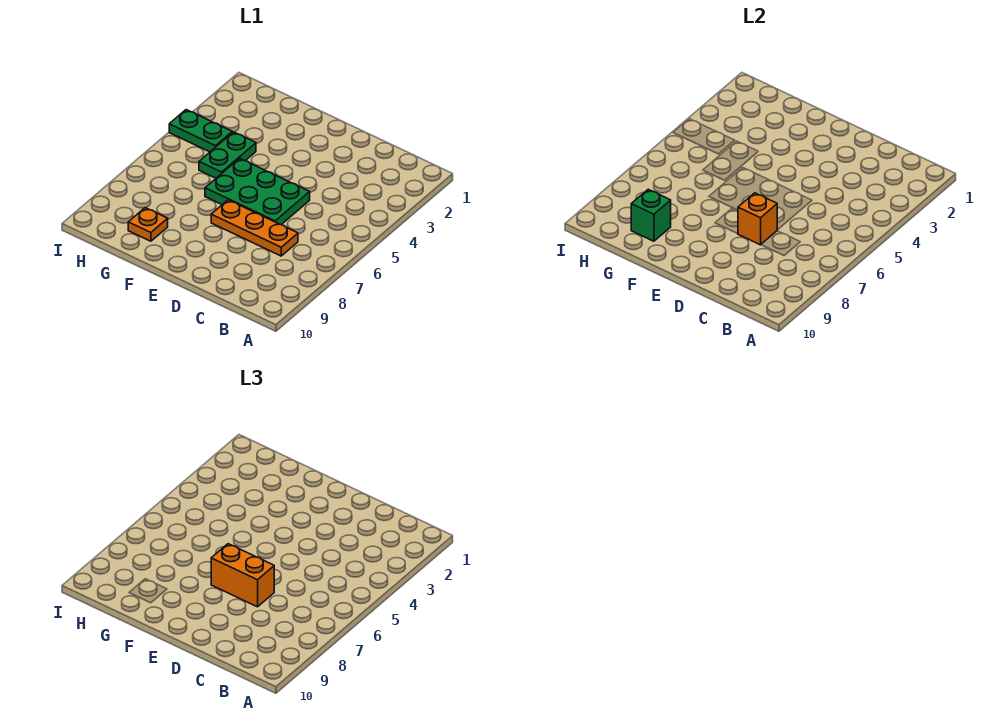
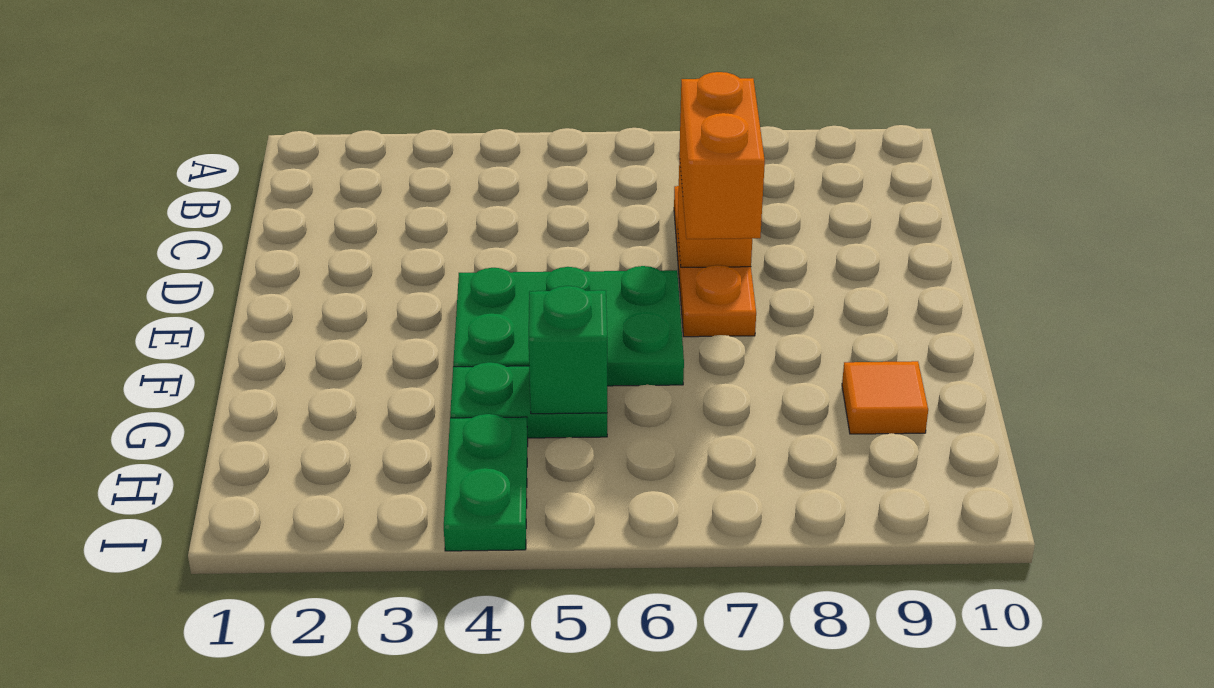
green plate D5:F6 level 1 -> green plate E4:F6 level 1
orange plate G9 level 1 -> orange tile G9 level 1
green brick G9 level 2 -> green brick G5 level 2

